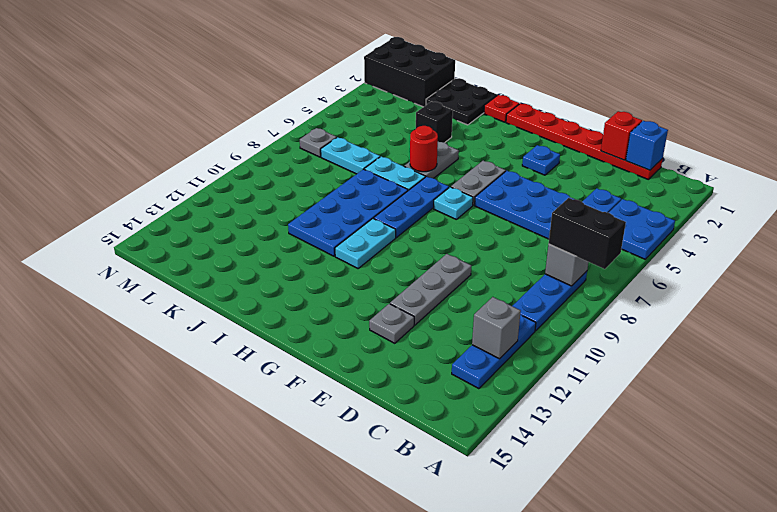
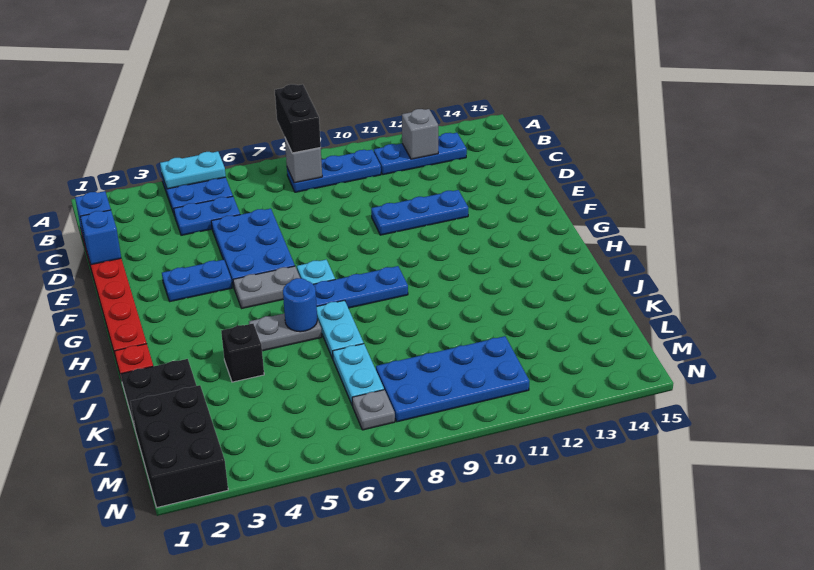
red brick D1 level 2 -> blue brick D1 level 2
grey plate E10:E12 level 1 -> blue plate E10:E12 level 1
grey plate E13 level 1 -> none
blue plate F3 level 1 -> blue plate F3:F4 level 1
cyan plate H10:H11 level 1 -> cyan plate A4:A5 level 2
red round brick I6 level 2 -> blue round brick I6 level 2
blue plate I8:J11 level 1 -> blue plate L8:M11 level 1

